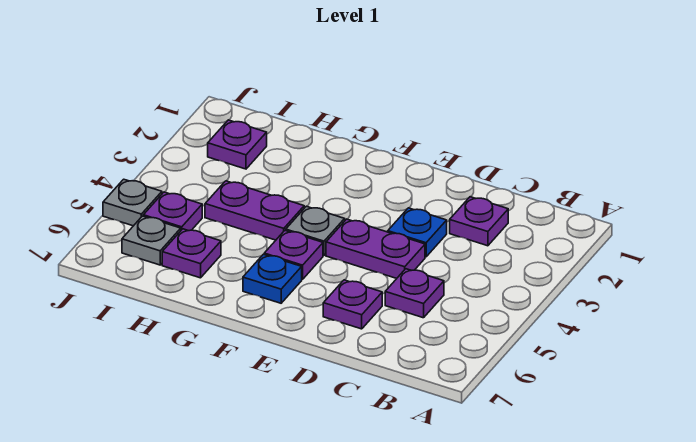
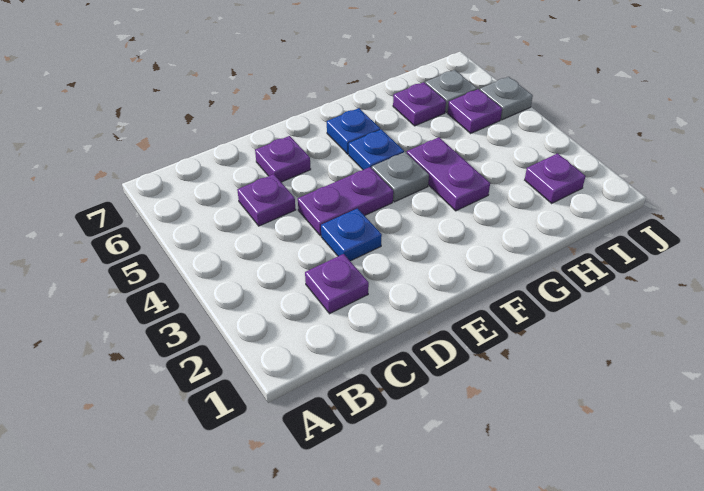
purple plate F5 level 1 -> blue plate F5 level 1
purple plate G4:H4 level 1 -> purple plate G3:G4 level 1

